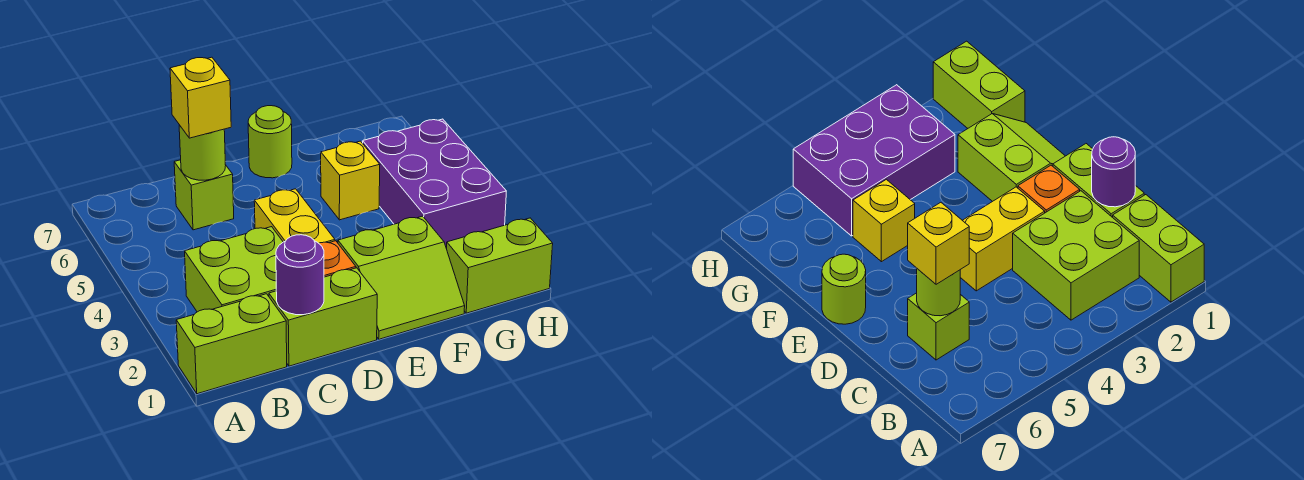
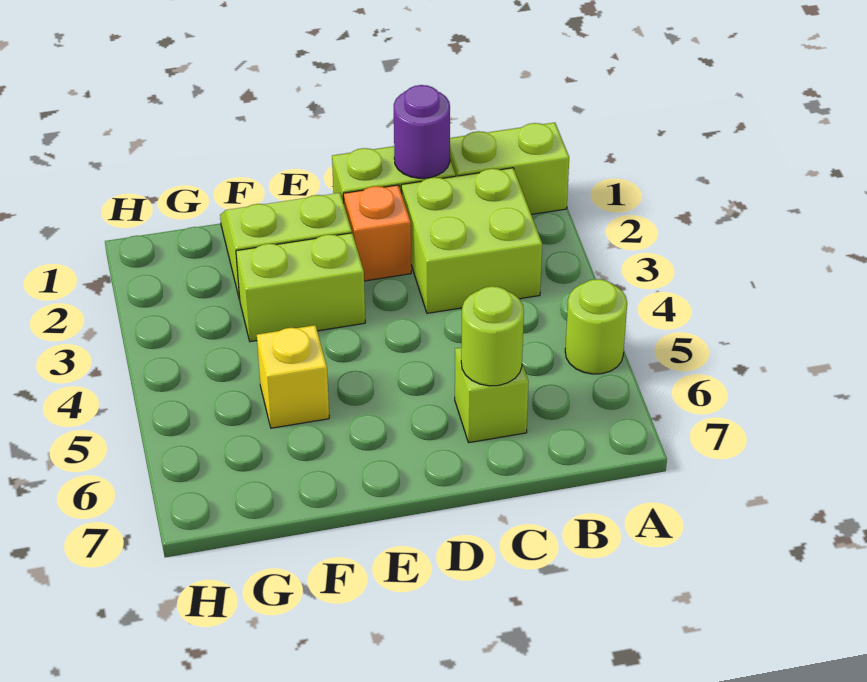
yellow brick C6 level 3 -> none
yellow brick D3:D4 level 1 -> none
lime round brick E7 level 1 -> lime round brick A5 level 1
lime brick G1:H1 level 1 -> lime brick E3:F3 level 1
purple brick G3:H5 level 1 -> none

